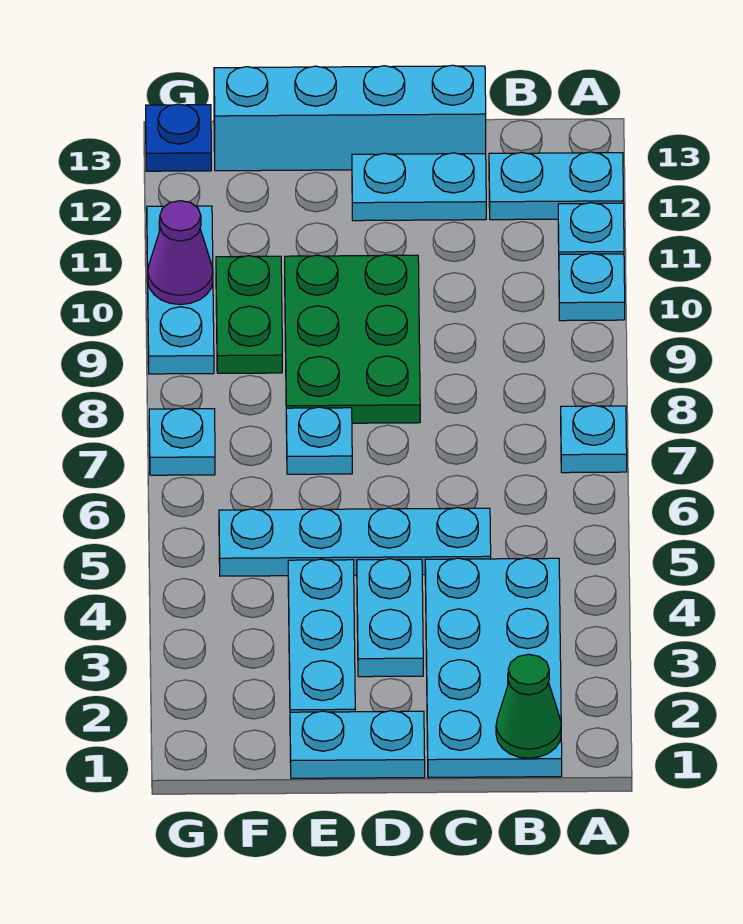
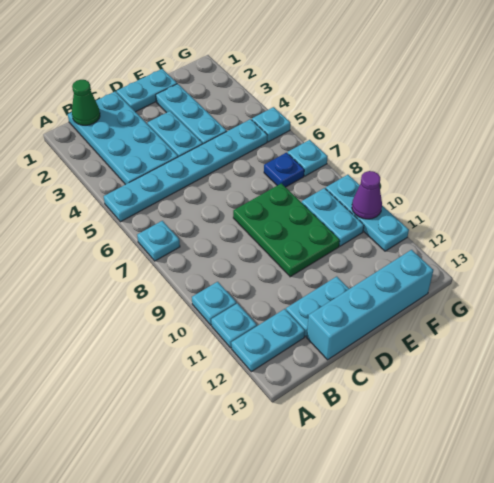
cyan plate C5:F5 level 1 -> cyan plate A5:F5 level 1
cyan plate E7 level 1 -> cyan plate G5 level 1
green plate F9:F10 level 1 -> cyan plate F9:F10 level 1
blue plate G13 level 1 -> blue plate F7 level 1

